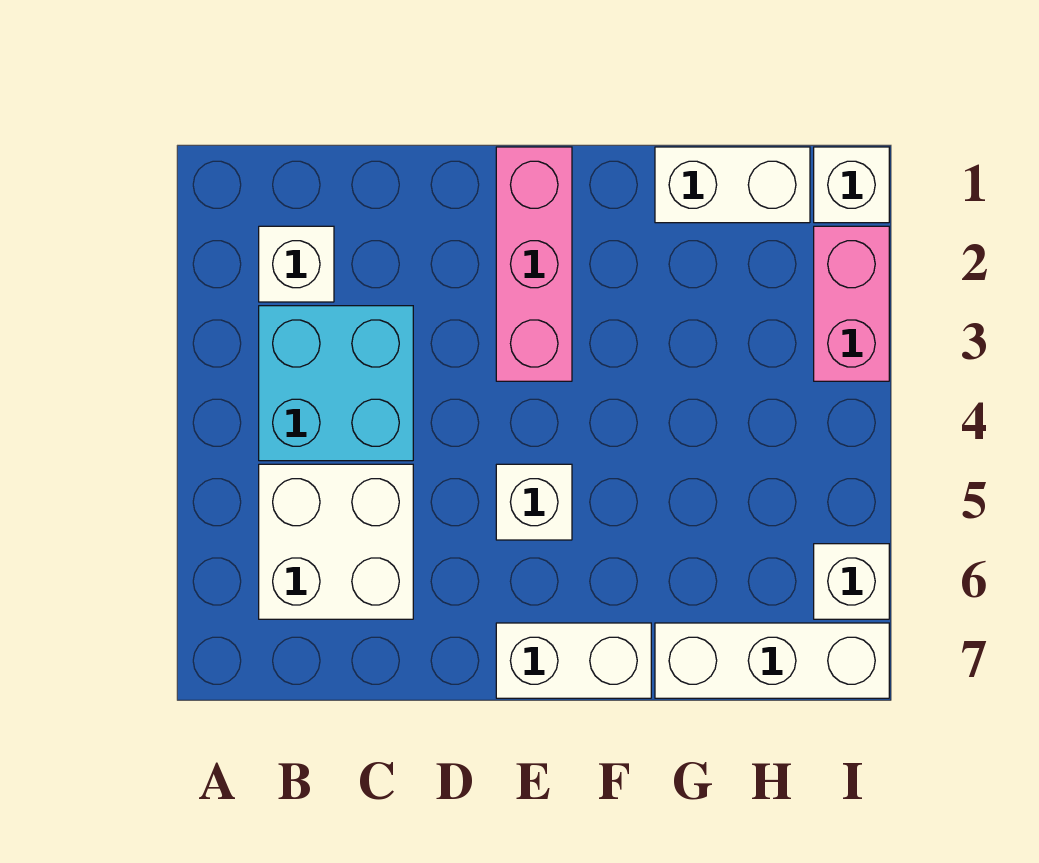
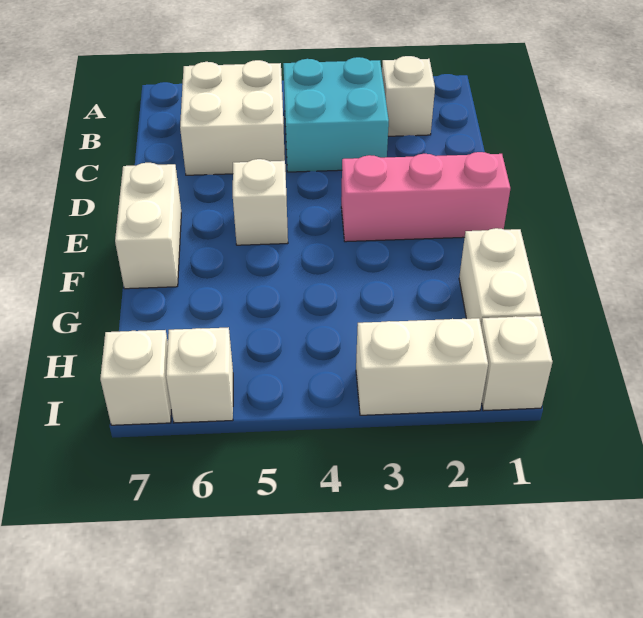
white brick G7:I7 level 1 -> white brick I7 level 1
pink brick I2:I3 level 1 -> white brick I2:I3 level 1

